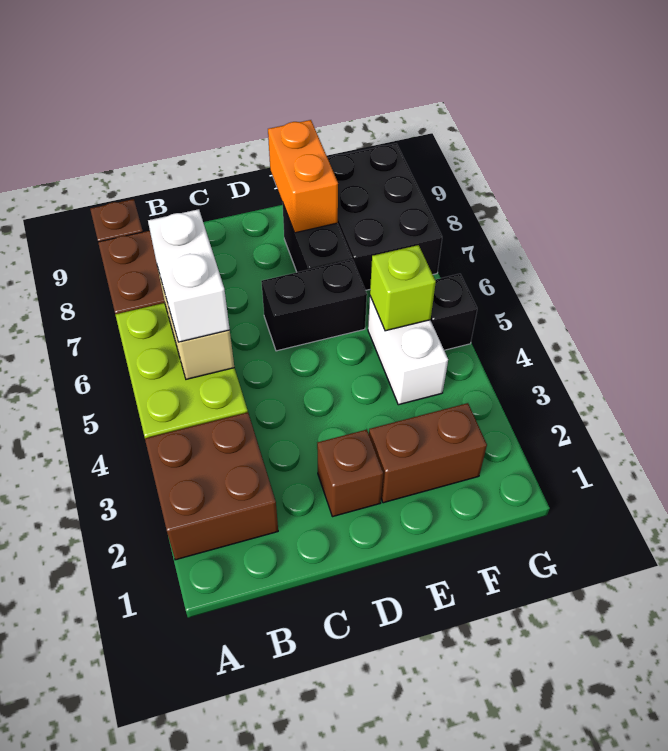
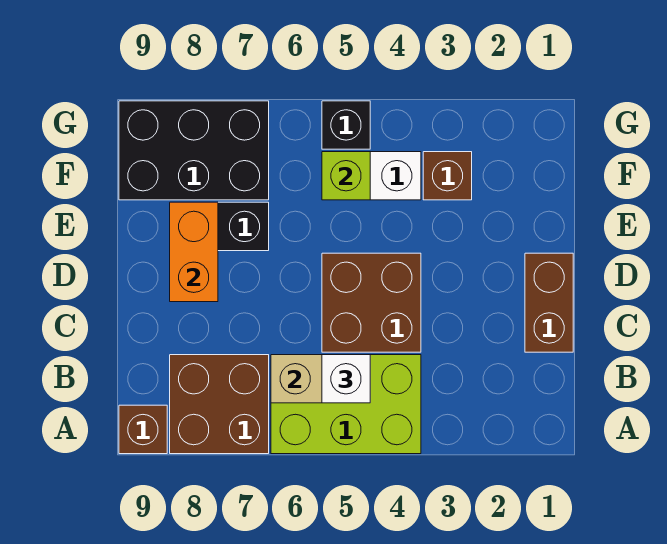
brown brick A2:B3 level 1 -> brown brick C4:D5 level 1
white brick B5:B6 level 3 -> white brick B5 level 3
brown brick D2 level 1 -> brown brick F3 level 1
black brick D6:E6 level 1 -> none
brown brick E2:F2 level 1 -> brown brick C1:D1 level 1
orange brick E8:E9 level 2 -> orange brick D8:E8 level 2

